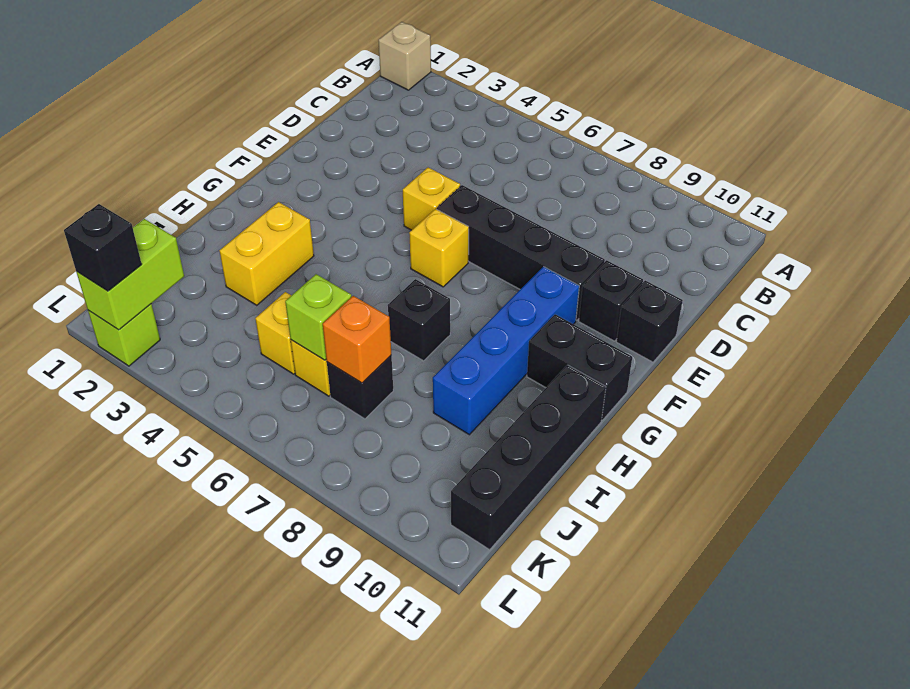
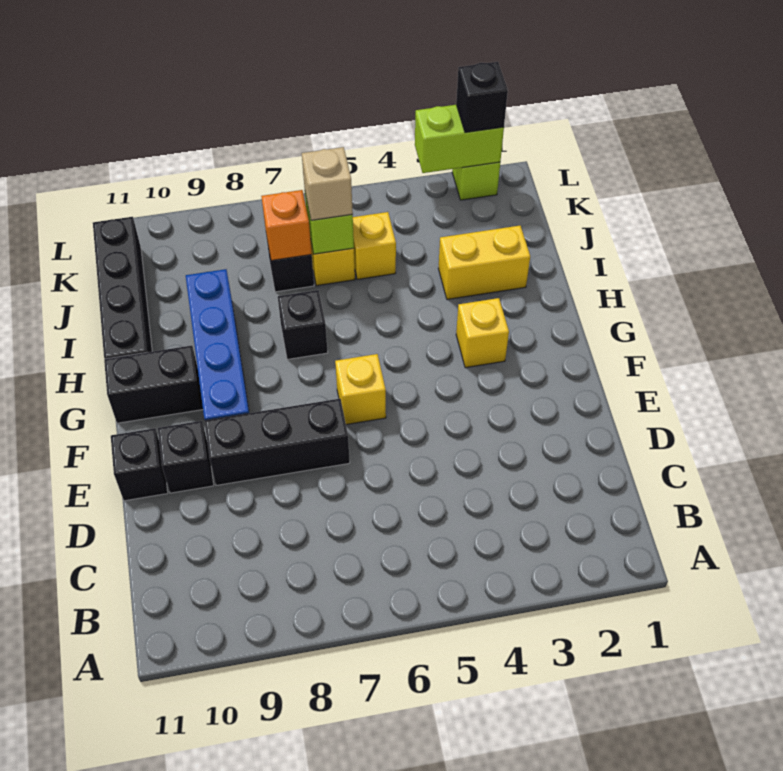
tan brick A1 level 1 -> tan brick J6 level 3
yellow brick E5 level 1 -> yellow brick G3 level 1
black brick E6:E9 level 1 -> black brick E7:E9 level 1
yellow brick H3:I3 level 1 -> yellow brick I2:I3 level 1
lime brick K2:L2 level 2 -> lime brick L2:L3 level 2

